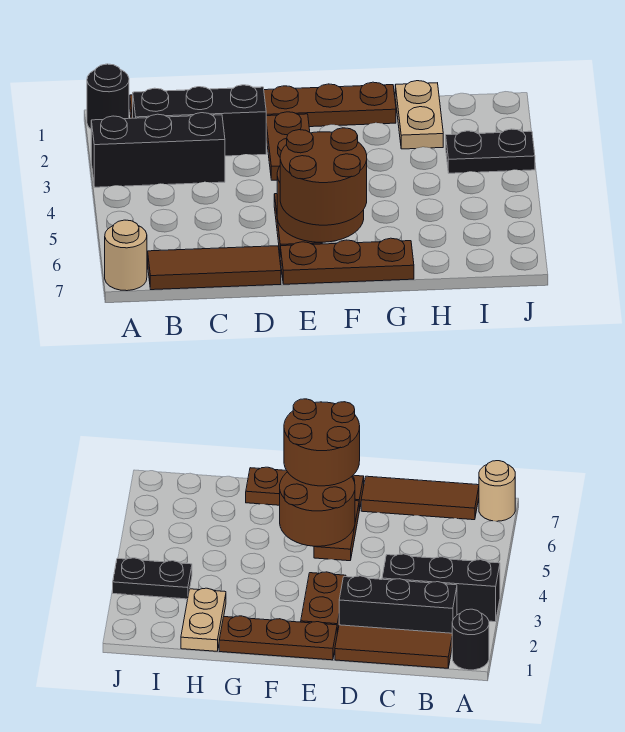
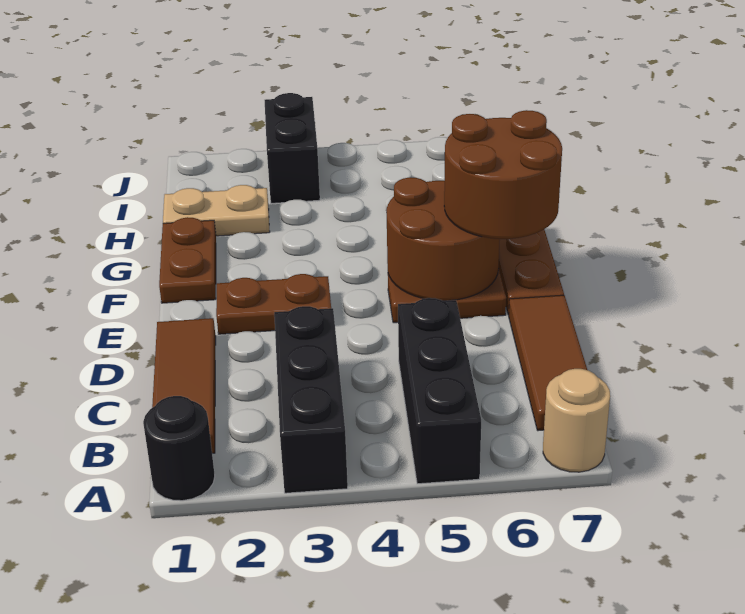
black brick B2:D2 level 1 -> black brick A5:C5 level 1
brown plate E1:G1 level 1 -> brown plate F1:G1 level 1
black plate I3:J3 level 1 -> black brick I3:J3 level 1

